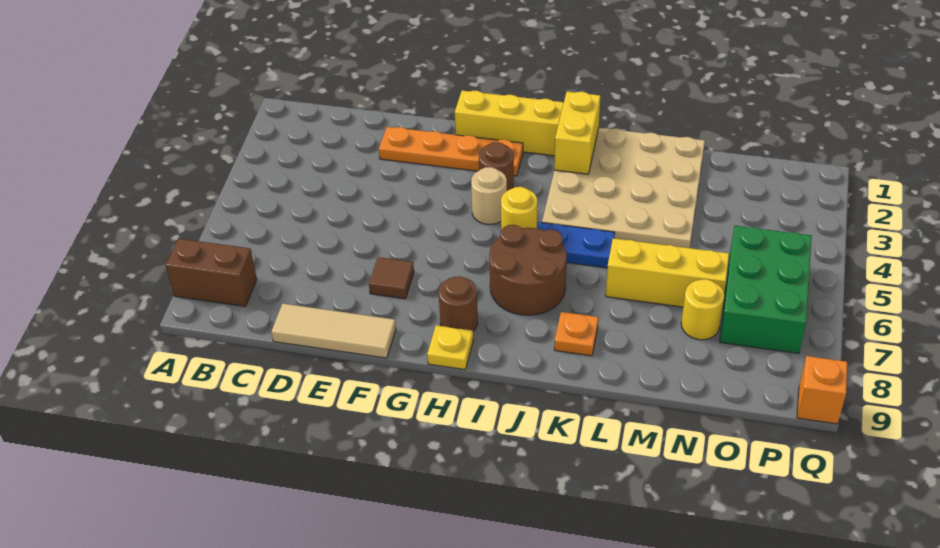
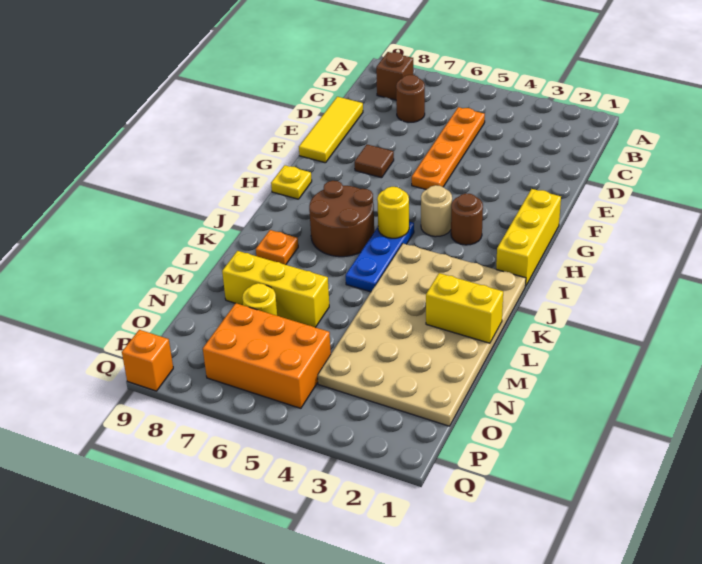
brown brick A8:B8 level 1 -> brown brick B8 level 1
tan tile D9:F9 level 1 -> yellow tile D9:F9 level 1
orange plate E2:H2 level 1 -> orange plate C5:F5 level 1
brown round brick H8 level 1 -> brown round brick C7 level 1
tan plate J1:M4 level 1 -> tan plate J1:O4 level 1
yellow brick J1:J2 level 2 -> yellow brick L1:L2 level 2
yellow brick L6:N6 level 1 -> yellow brick M6:M8 level 1
green brick O5:P7 level 1 -> orange brick O5:P7 level 1

